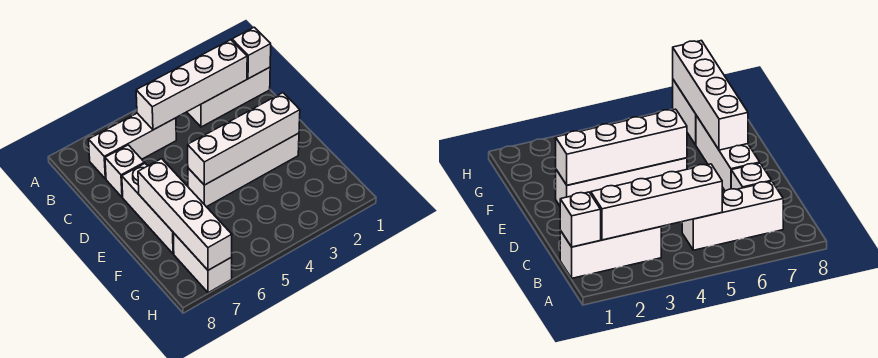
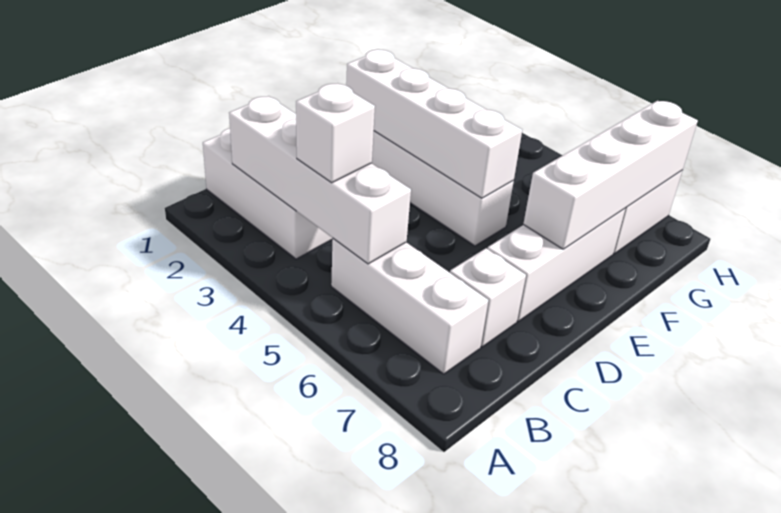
white brick B1 level 2 -> white brick B4 level 3

